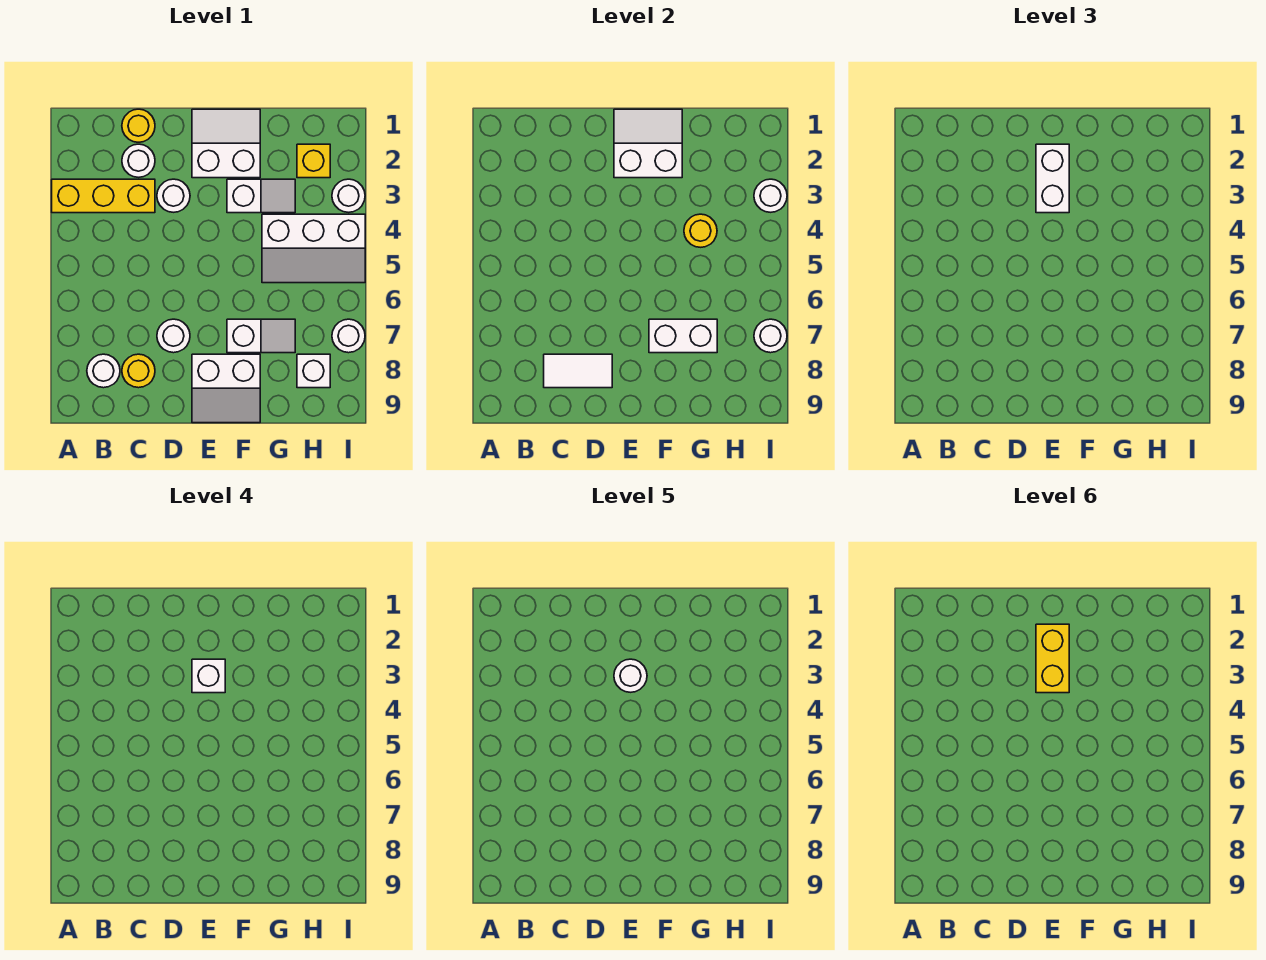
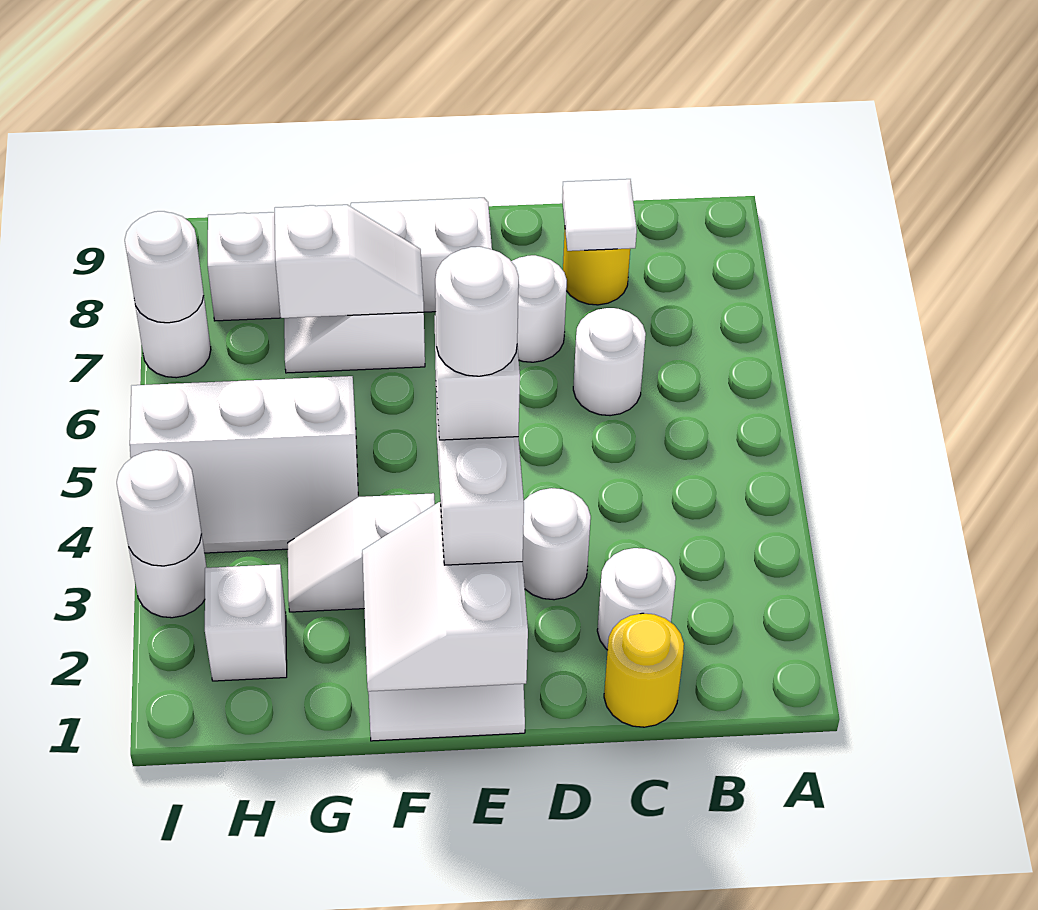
yellow brick A3:C3 level 1 -> none
white round brick B8 level 1 -> white round brick C6 level 1
white tile C8:D8 level 2 -> white tile C8 level 2
white slope E1:F2 level 2 top 2 -> white slope E1:F2 level 2 top E
yellow brick E2:E3 level 6 -> none
white brick F7:G7 level 2 -> white slope F7:G7 level 2 top G
white slope G4:I5 level 1 top 4 -> white slope G4:I5 level 1 top 5
yellow round brick G4 level 2 -> none
yellow brick H2 level 1 -> white brick H2 level 1

